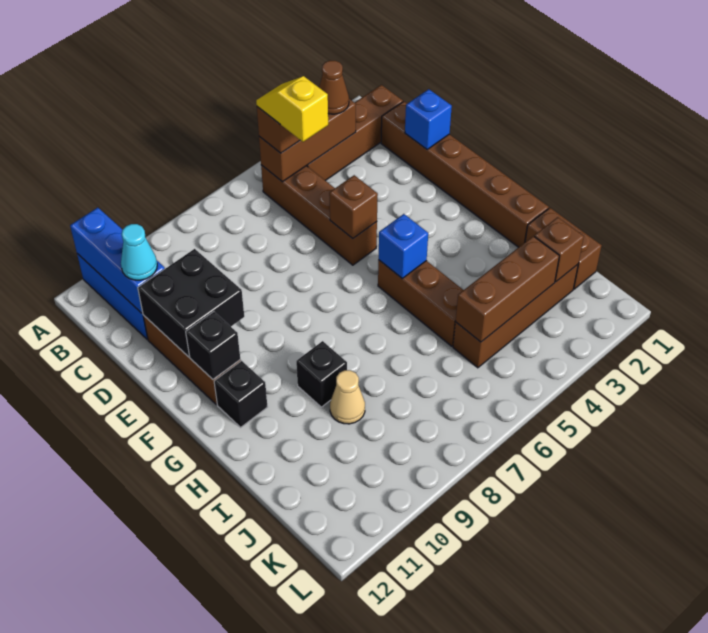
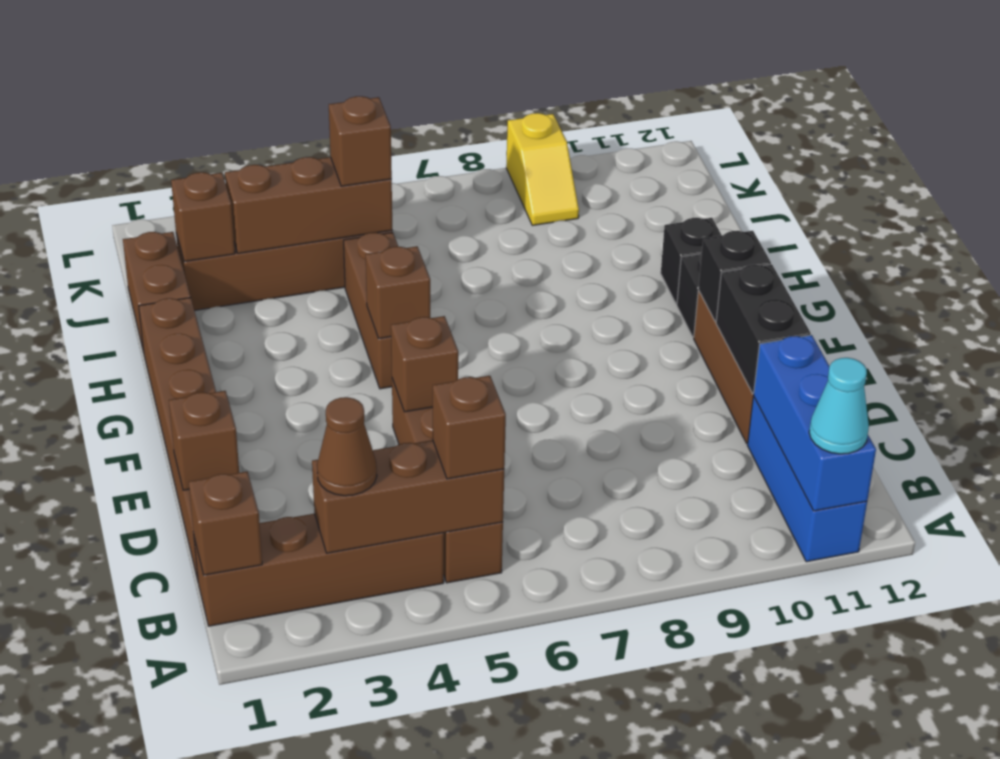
none -> brown brick B1 level 2
yellow slope B5:C5 level 4 top C -> yellow slope K9:L9 level 1 top L
cyan cone C11 level 3 -> cyan cone A11 level 3
blue brick D1 level 2 -> brown brick D1 level 2
black brick D10:E11 level 2 -> black brick D11:E11 level 2
blue brick G5 level 2 -> brown brick G5 level 2
black brick H9 level 1 -> black brick H11 level 1
tan cone I9 level 1 -> none
none -> brown brick J5 level 3

